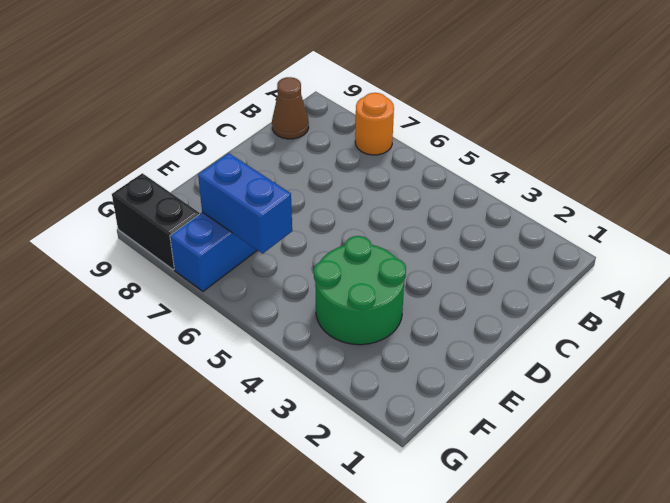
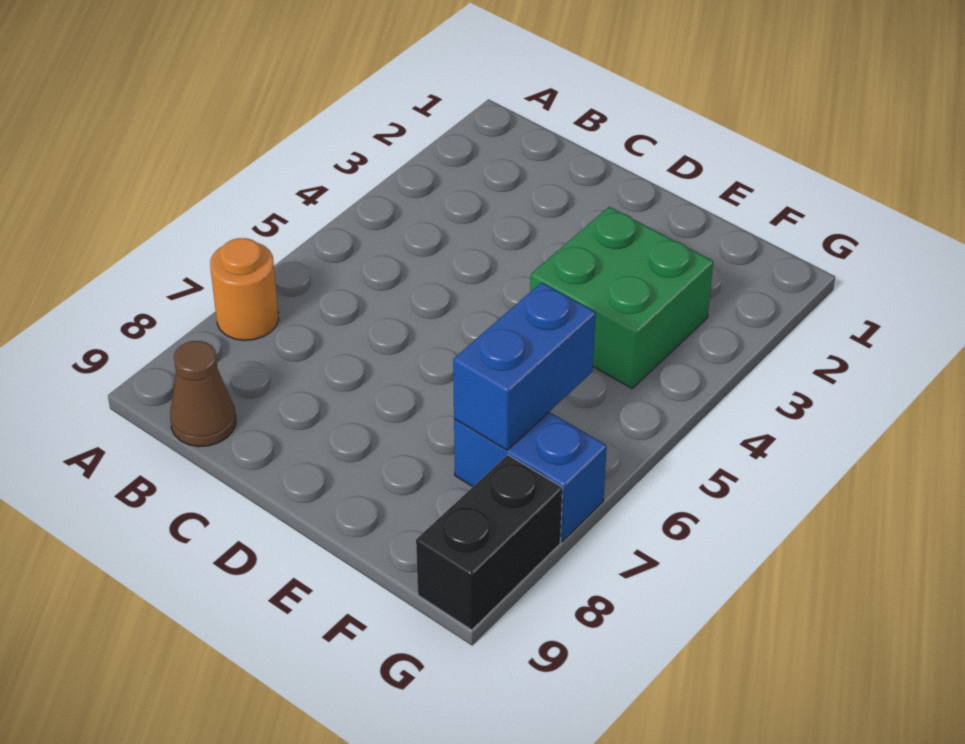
green round brick E3:F4 level 1 -> green brick E3:F4 level 1

